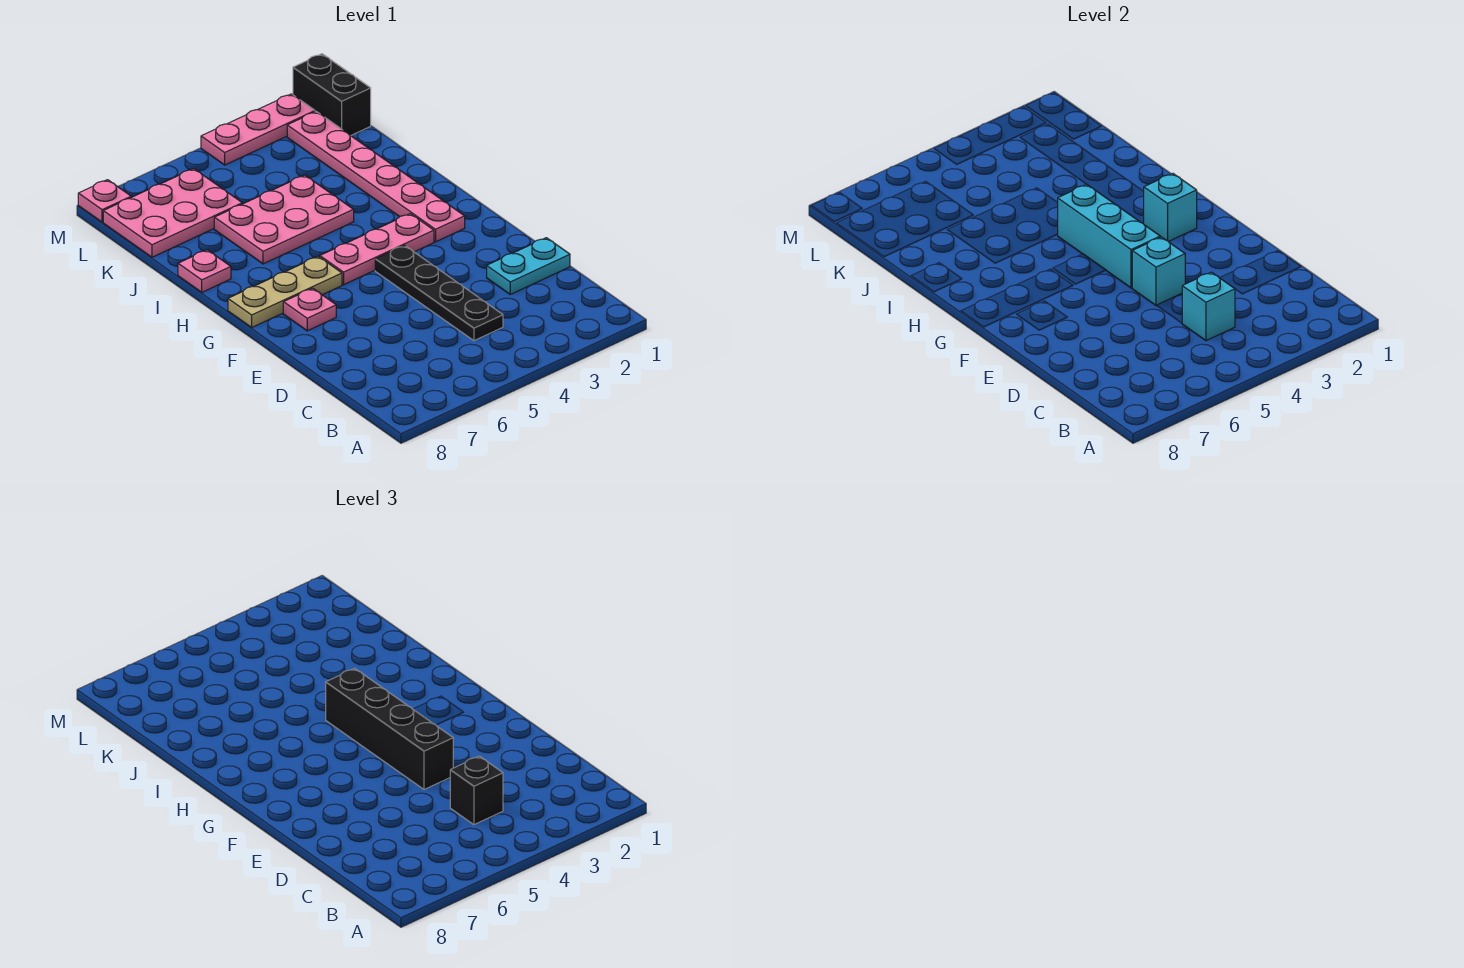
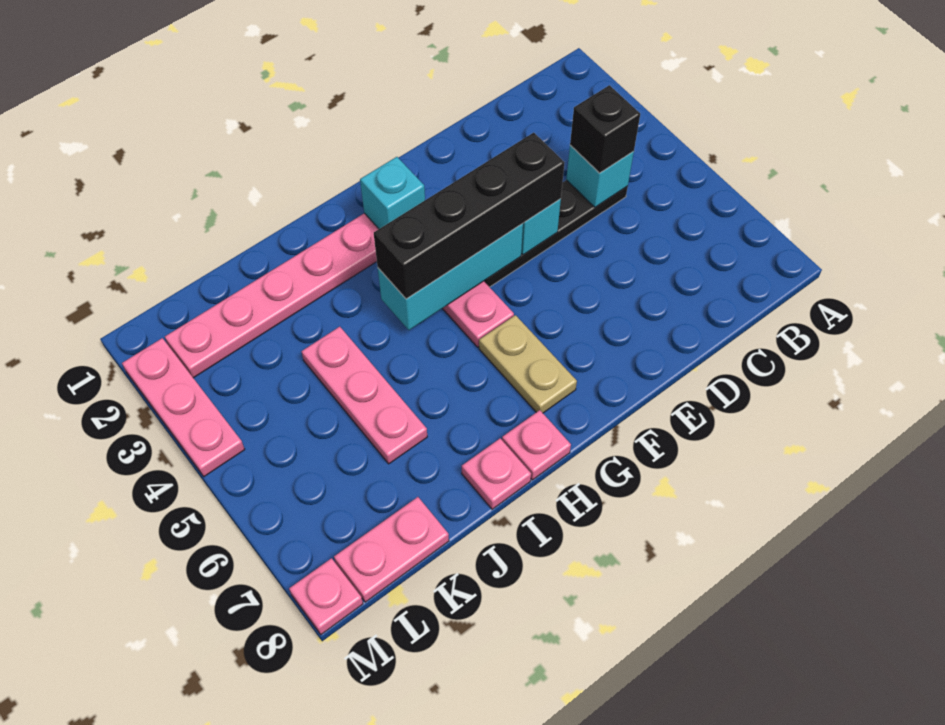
cyan plate D1:D2 level 1 -> none
pink plate F7 level 1 -> pink plate H8 level 1
tan plate G6:G8 level 1 -> tan plate G6:G7 level 1
pink plate I4:J6 level 1 -> pink plate J4:J6 level 1
pink plate K6:L8 level 1 -> pink plate K8:L8 level 1
black brick L1:M1 level 1 -> none

